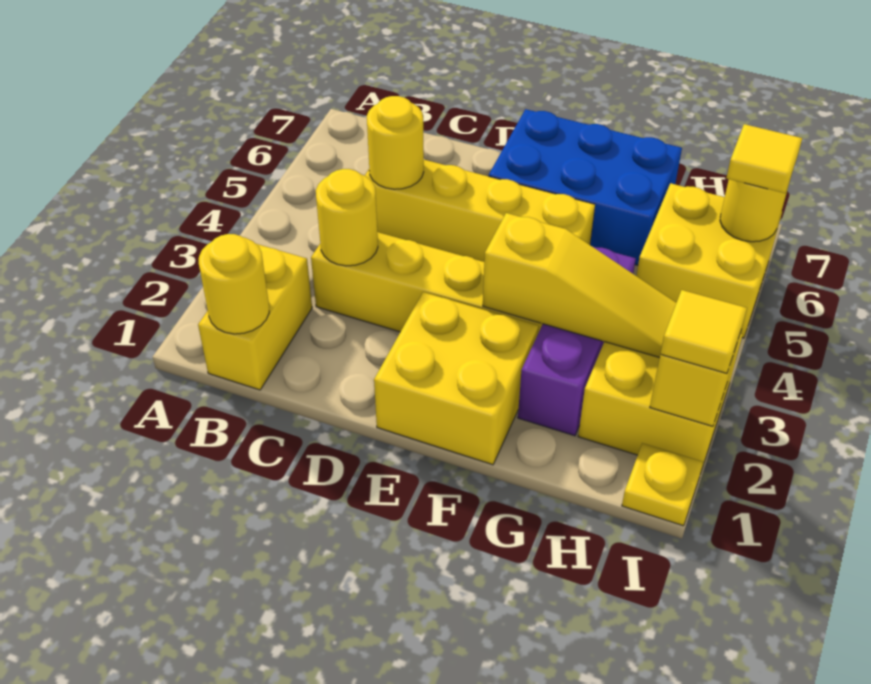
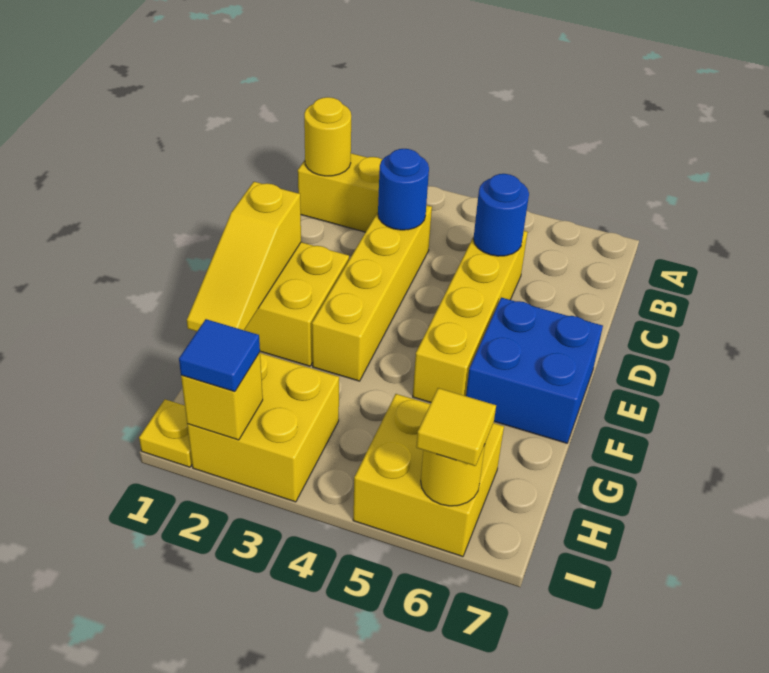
yellow round brick C3 level 2 -> blue round brick C3 level 2
yellow round brick C5 level 2 -> blue round brick C5 level 2
blue brick E6:G7 level 1 -> blue brick E6:F7 level 1
yellow slope F3:H3 level 2 top F -> yellow slope E1:G1 level 2 top E
purple brick G2:G4 level 1 -> none
yellow tile I2 level 3 -> blue tile I2 level 3

